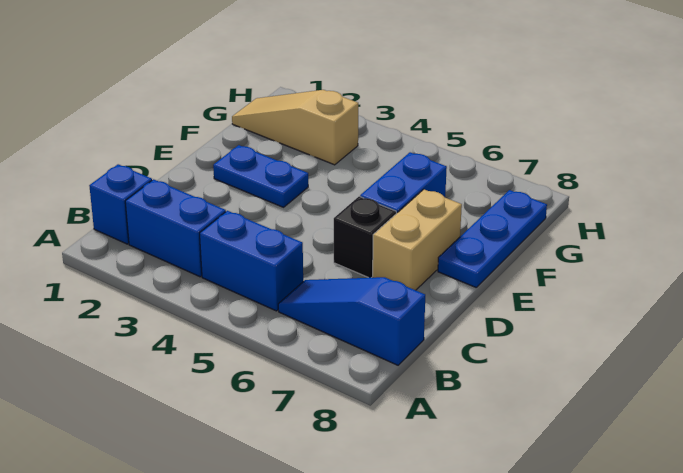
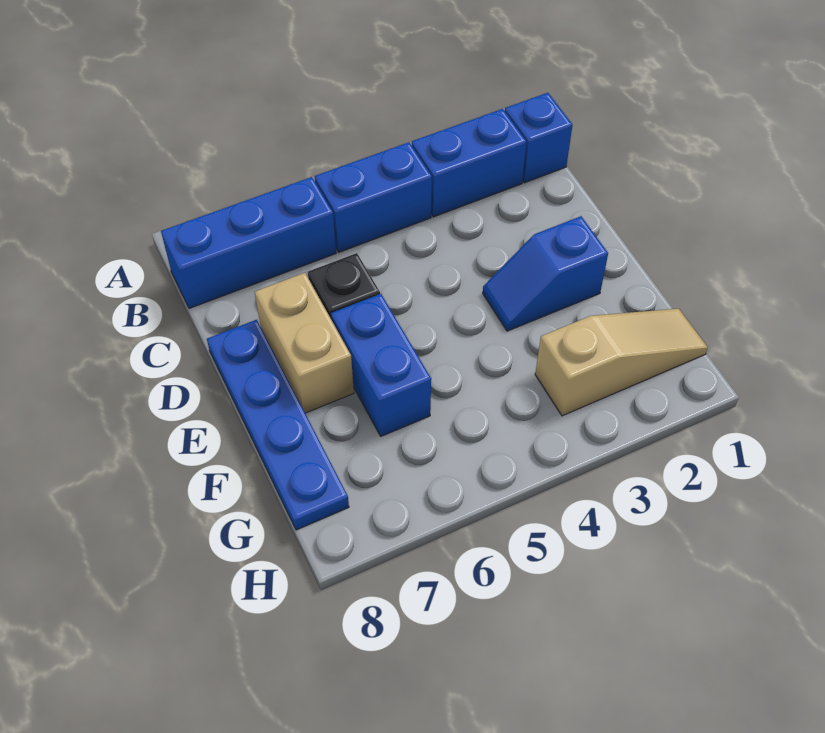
blue slope B6:B8 level 1 top 8 -> blue brick B6:B8 level 1
blue plate E2:E3 level 1 -> blue slope E2:E3 level 1 top 2
blue plate E8:G8 level 1 -> blue plate D8:G8 level 1

